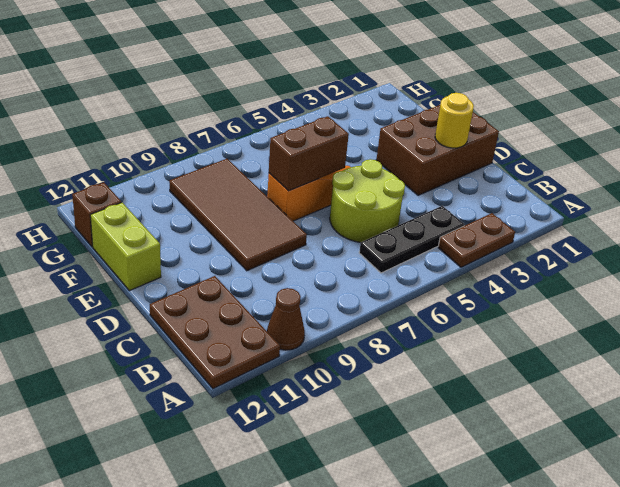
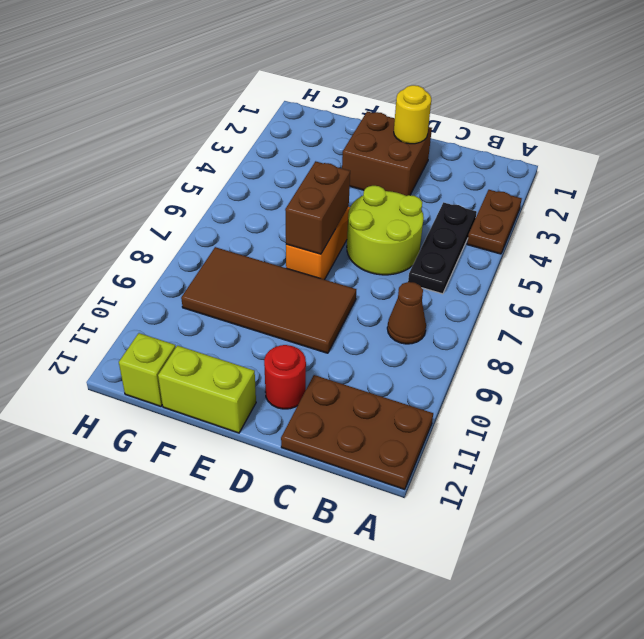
brown cone A10 level 1 -> brown cone B8 level 1
brown brick D1:E3 level 1 -> brown brick D2:E3 level 1
none -> red round brick D11 level 1
brown brick G12 level 1 -> lime brick G12 level 1

